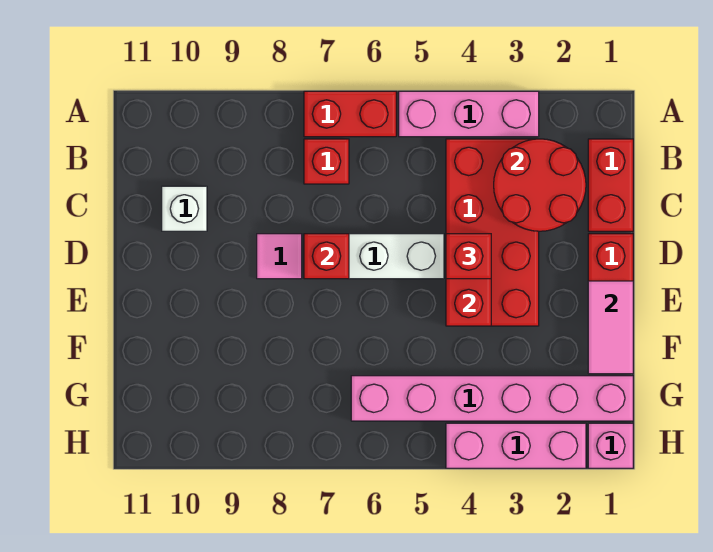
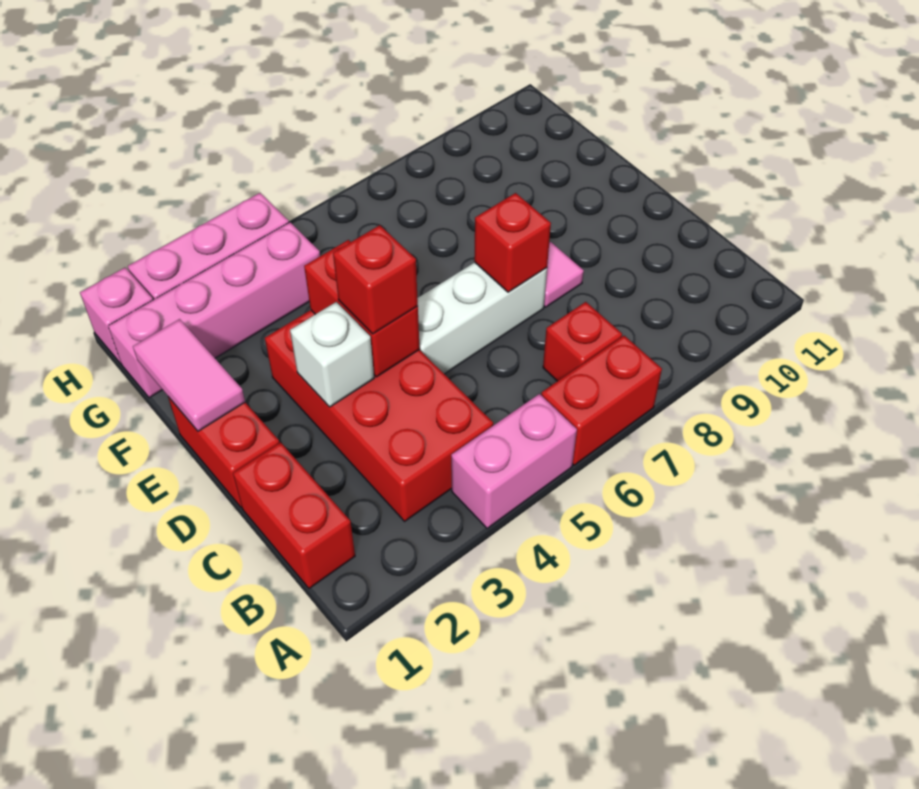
pink brick A3:A5 level 1 -> pink brick A4:A5 level 1
red round brick B2:C3 level 2 -> none
white brick C10 level 1 -> white brick D3 level 2
pink brick G1:G6 level 1 -> pink brick G1:G4 level 1

